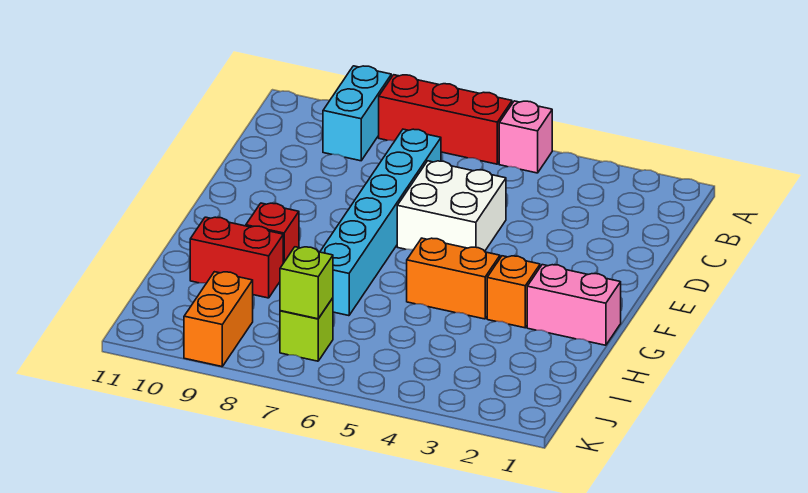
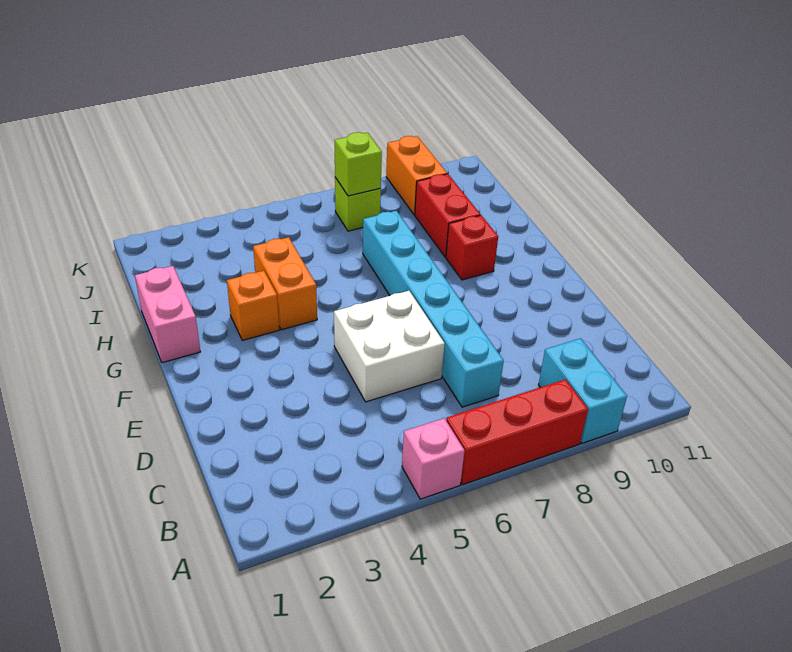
pink brick G1:G2 level 1 -> pink brick G1:H1 level 1
orange brick G4:G5 level 1 -> orange brick G4:H4 level 1
red brick H9:H10 level 1 -> red brick H9:I9 level 1

